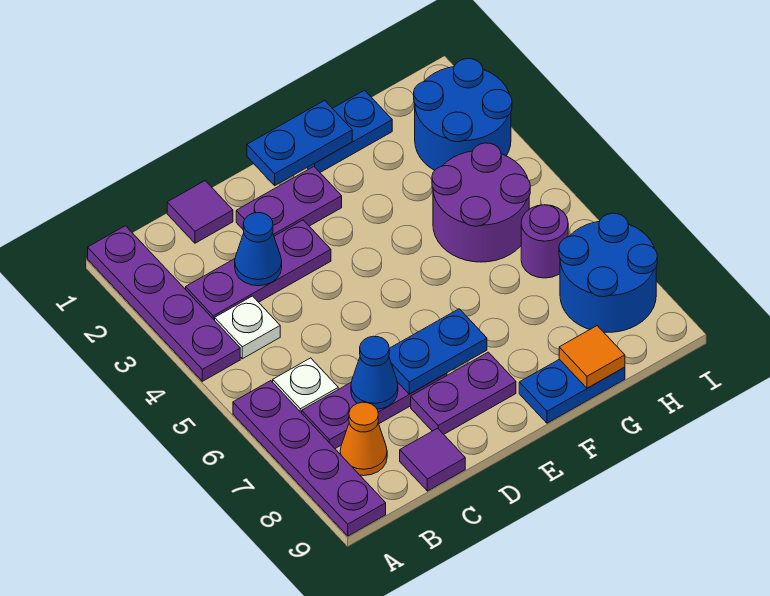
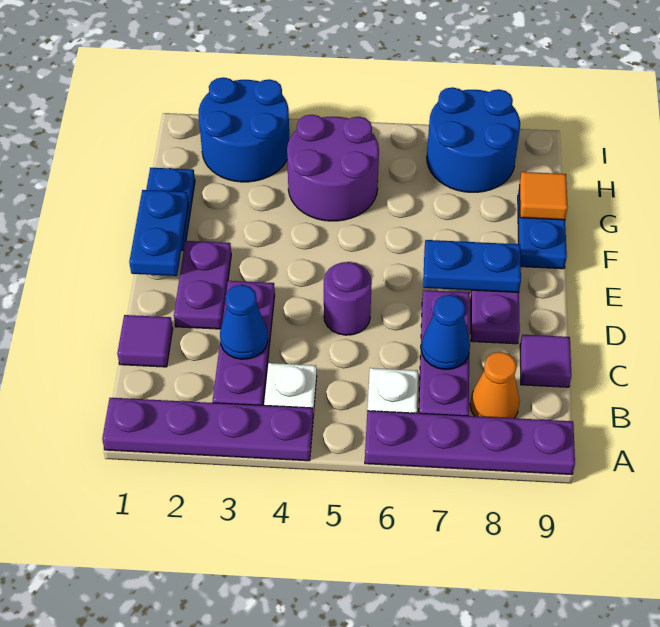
blue plate D7:E7 level 2 -> blue plate E7:E8 level 2
purple round brick H6 level 1 -> purple round brick D5 level 1

